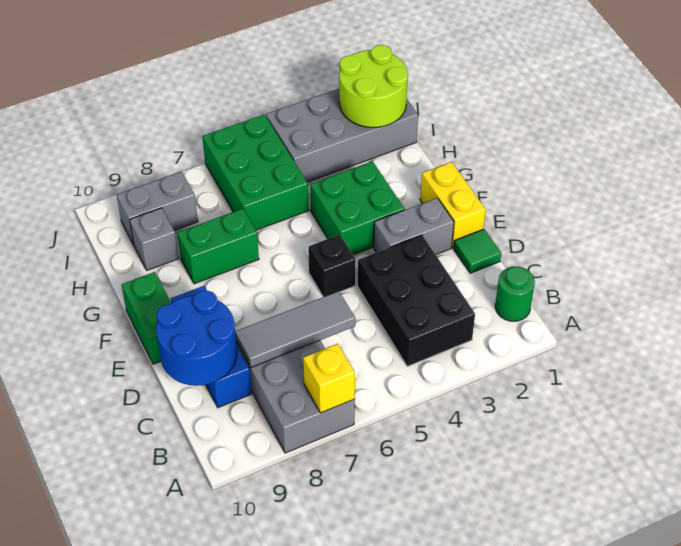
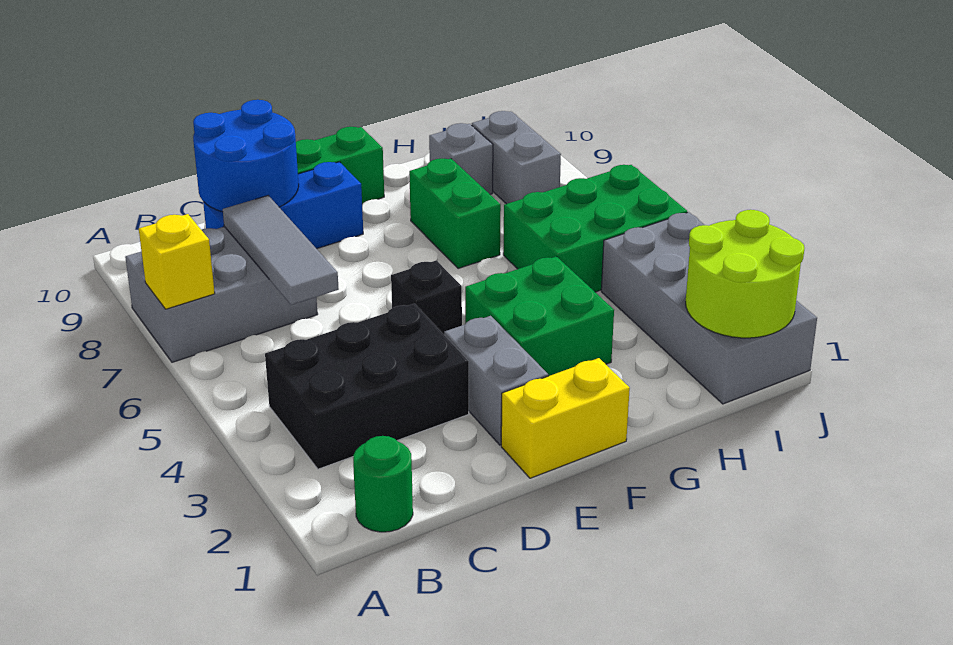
green tile D1 level 1 -> none

